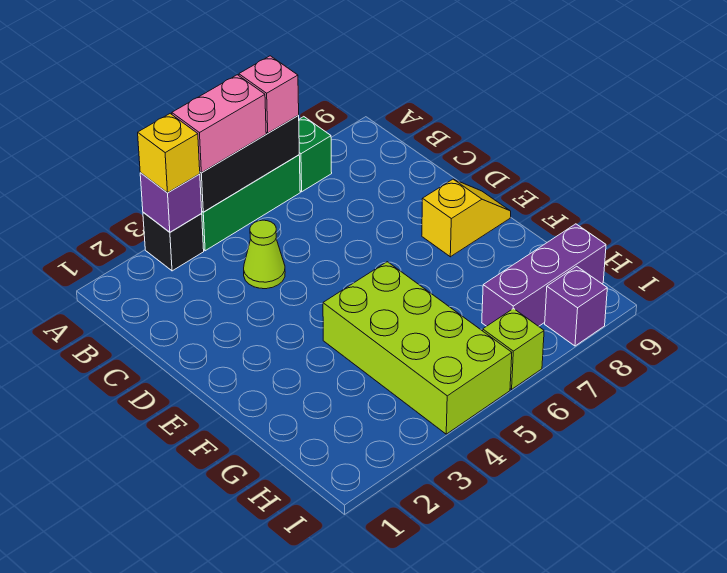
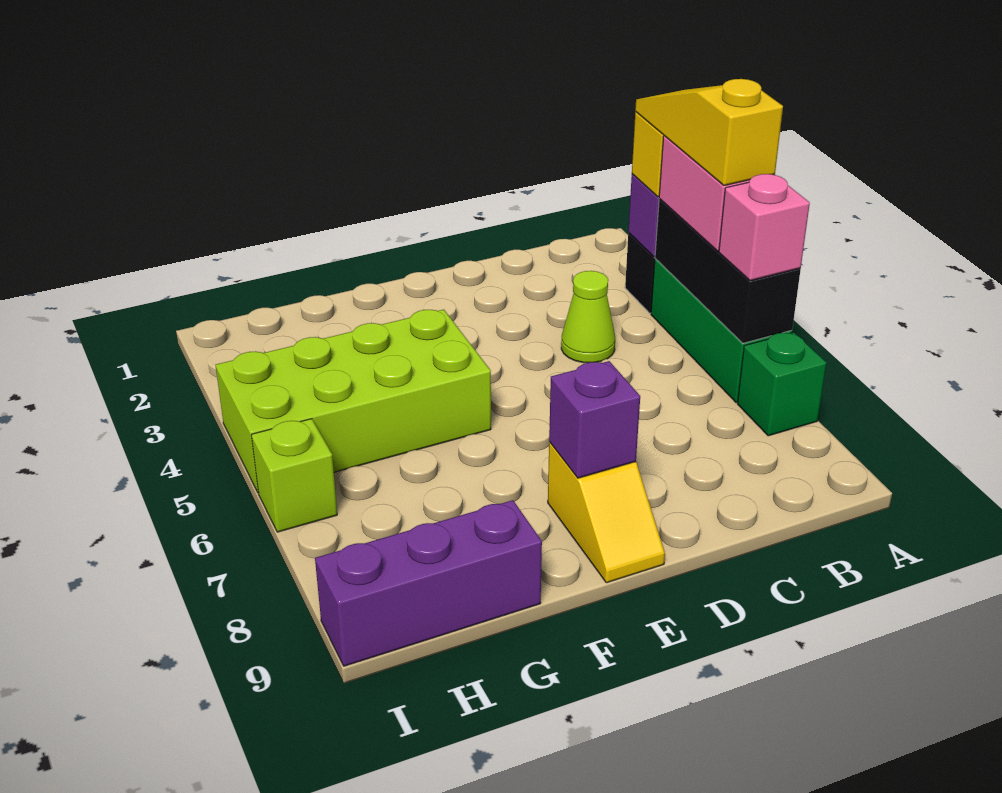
none -> yellow slope A3:A5 level 4 top 5
purple brick H7:H9 level 1 -> purple brick G9:I9 level 1
purple brick I8 level 1 -> purple brick E8 level 2

